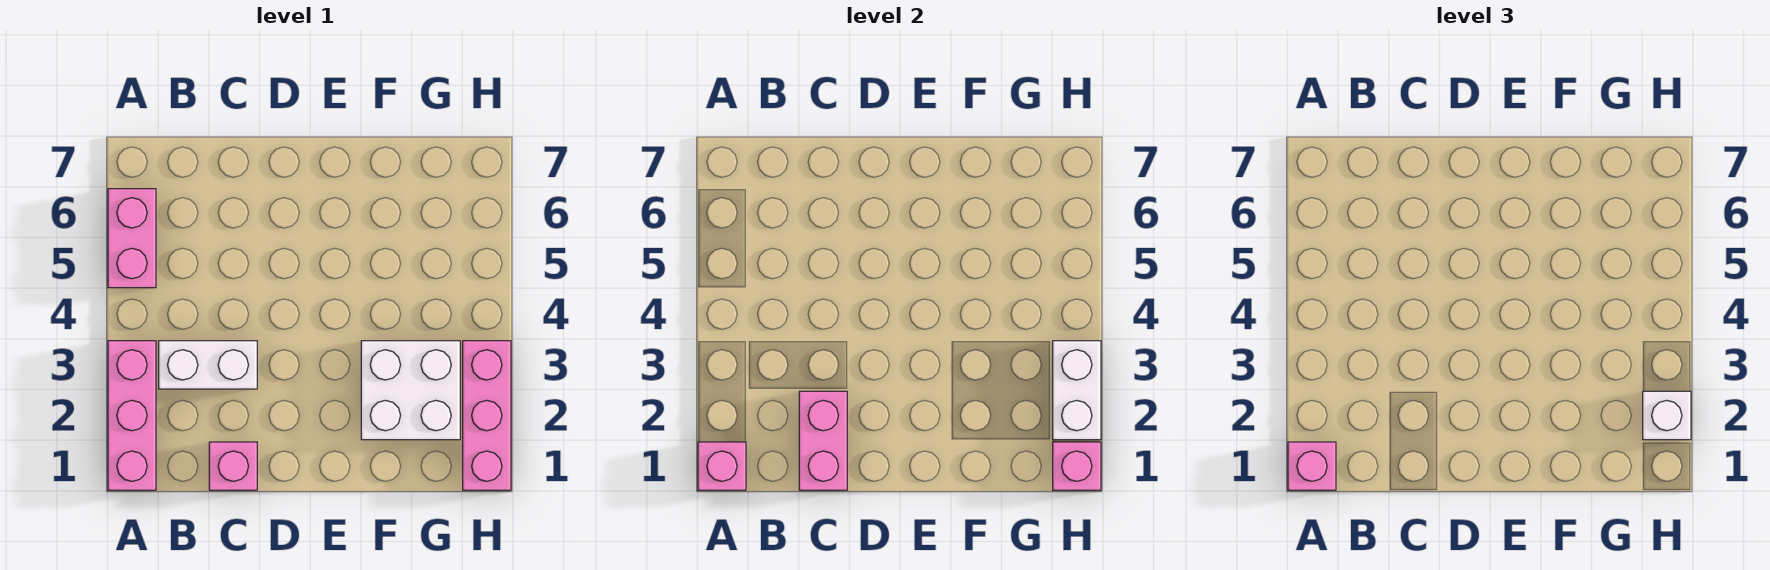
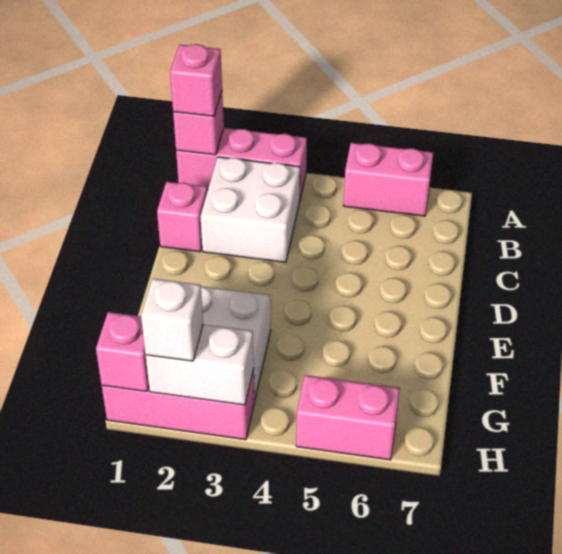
white brick B3:C3 level 1 -> white brick B2:C3 level 1
pink brick C1:C2 level 2 -> pink brick H5:H6 level 1

